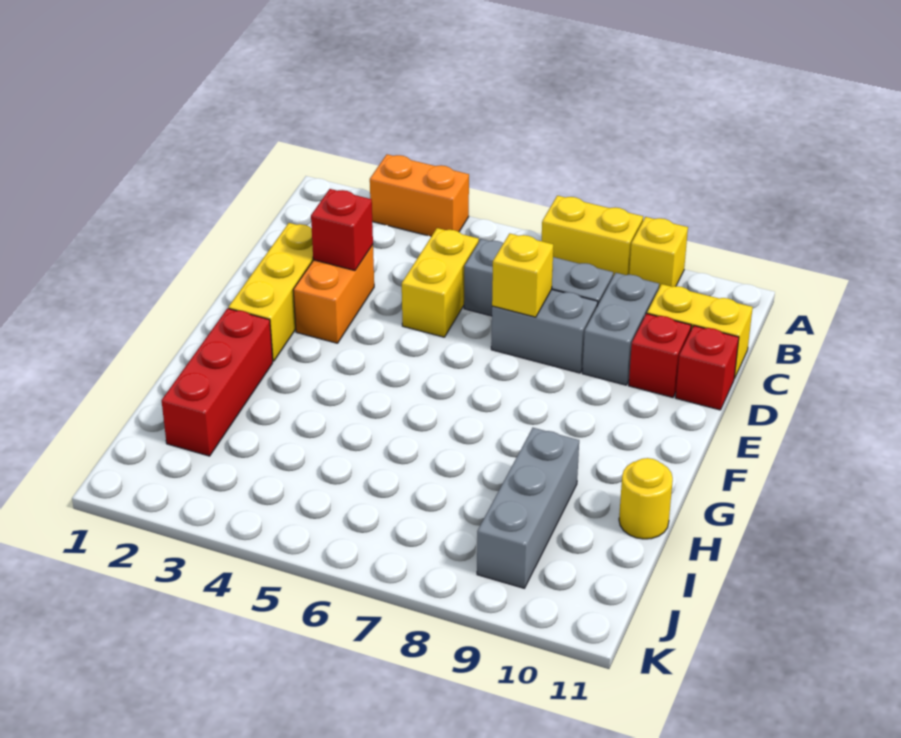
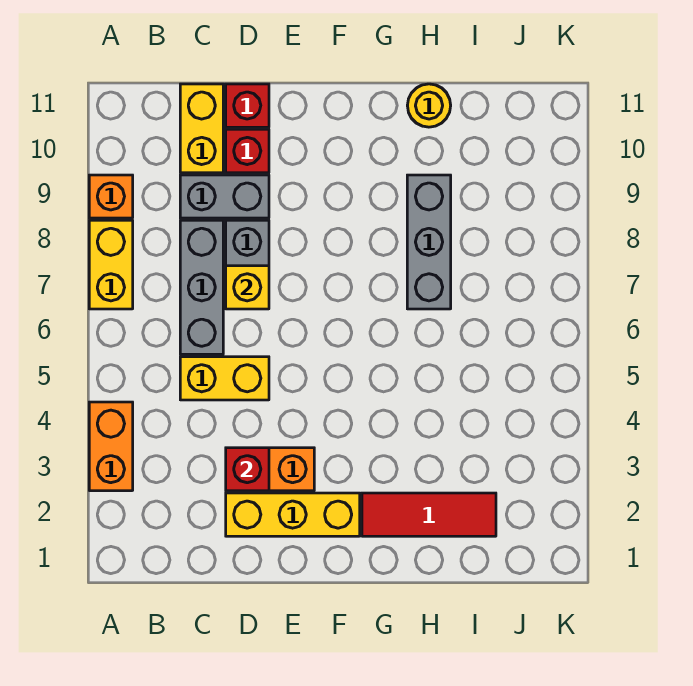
yellow brick A9 level 1 -> orange brick A9 level 1
red brick G2:I2 level 1 -> red tile G2:I2 level 1
grey brick H9:J9 level 1 -> grey brick H7:H9 level 1

